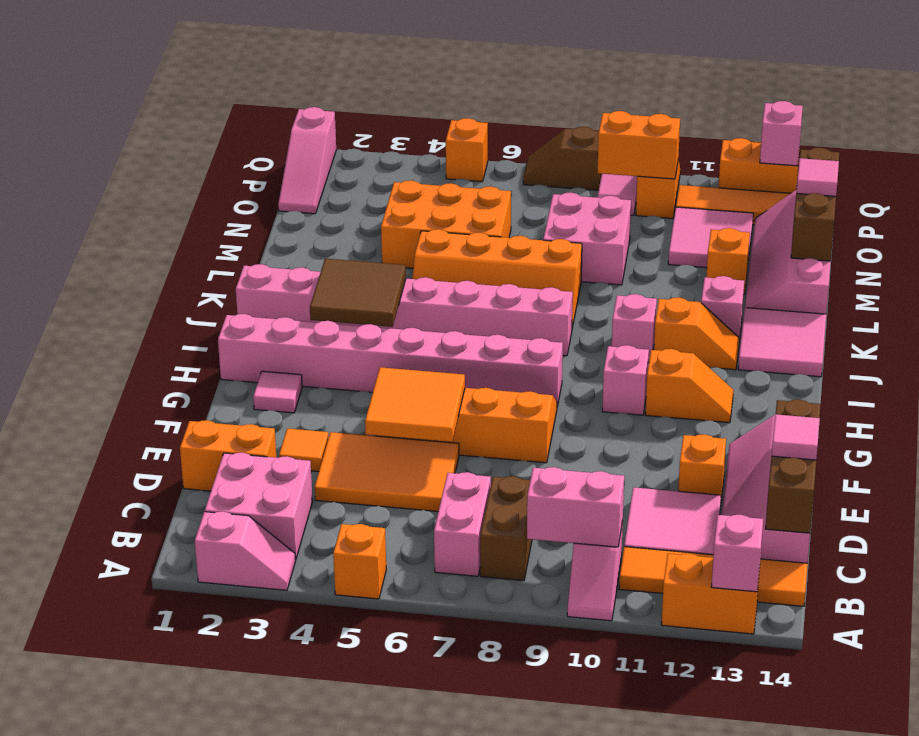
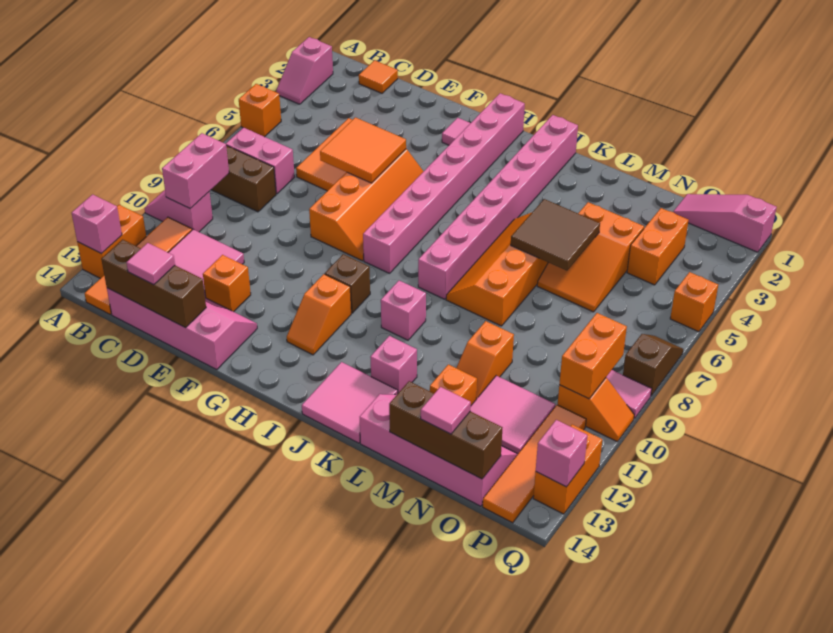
pink brick B2:C3 level 1 -> none
orange brick D1:D2 level 1 -> orange brick O3:O4 level 1
orange tile E3 level 1 -> orange tile C1 level 1
pink brick H10 level 1 -> brown brick H10 level 1
brown tile I3:J4 level 2 -> brown tile L5:M6 level 2
orange slope J11:J12 level 1 top 11 -> orange slope M10:M11 level 1 top 10
orange brick M4:N6 level 1 -> orange slope M4:N6 level 1 top 4
pink brick M8:N9 level 1 -> none

